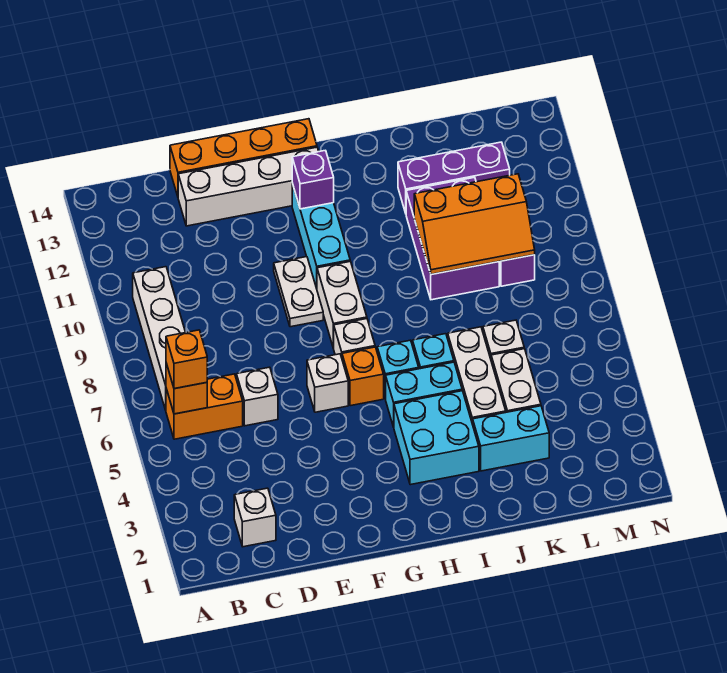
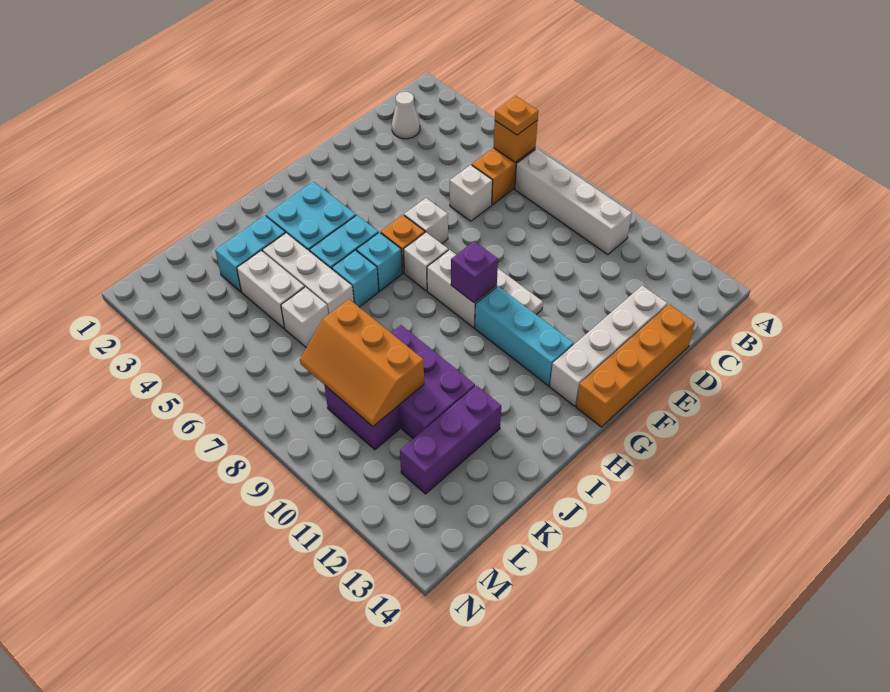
orange brick B6 level 3 -> orange plate B6 level 3
white brick C2 level 1 -> white cone C2 level 1
purple brick G12 level 2 -> purple brick G9 level 2
orange slope J9:L10 level 2 top 10 -> orange slope K8:L10 level 2 top K

